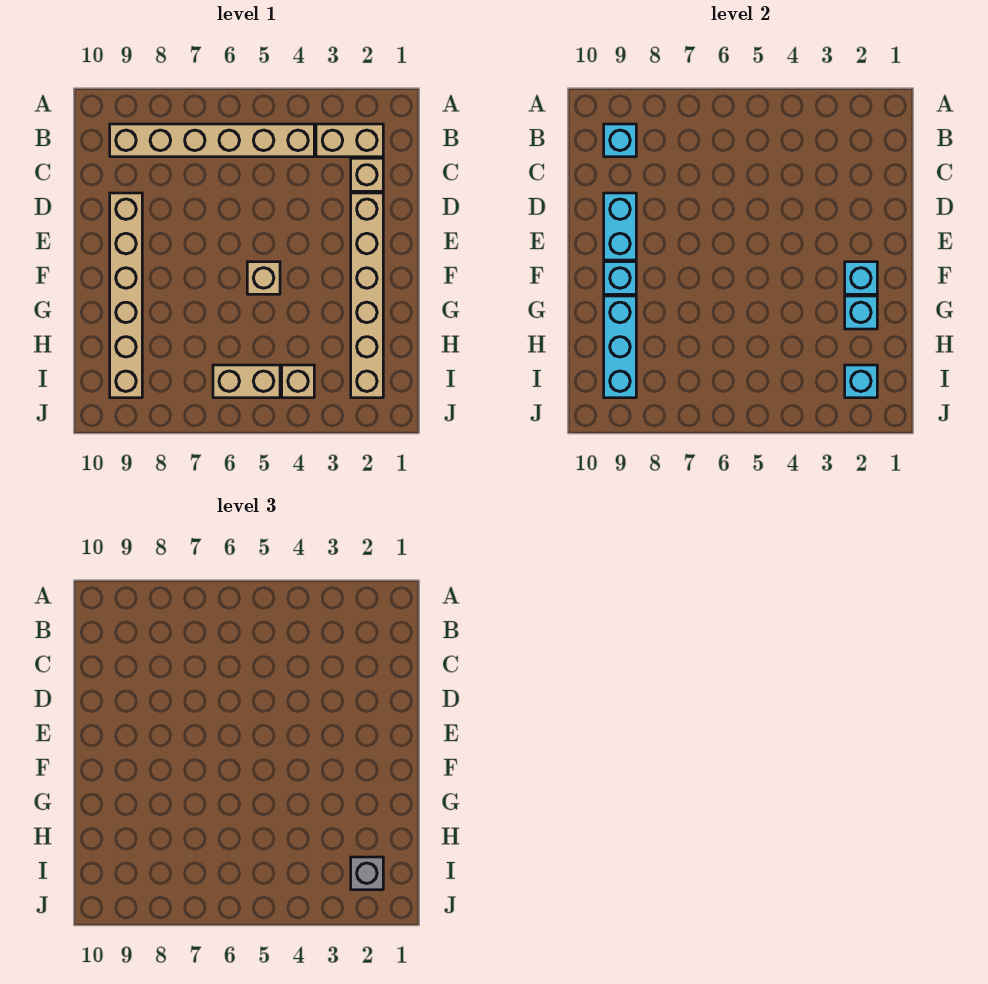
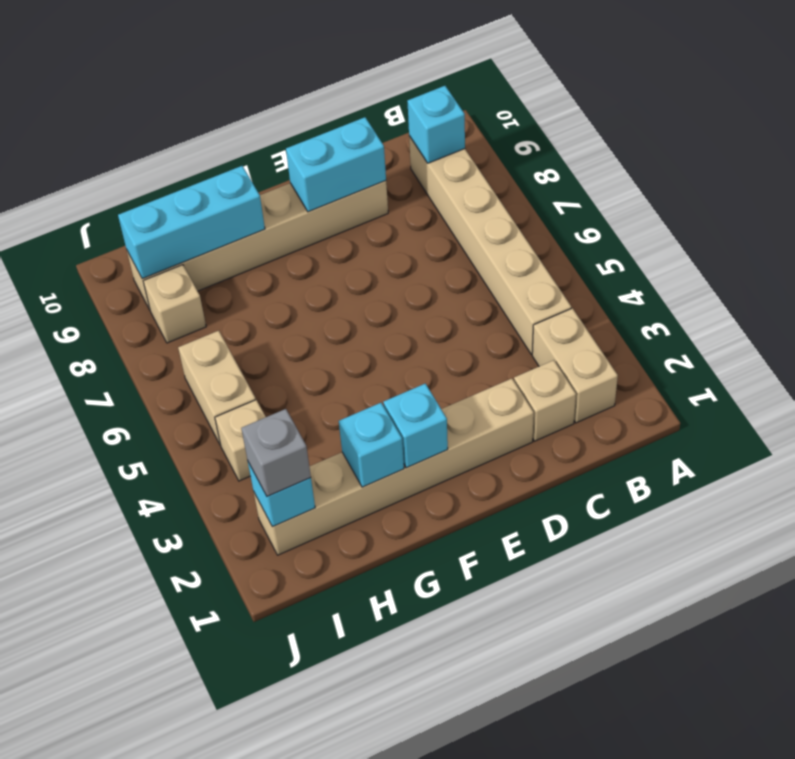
tan brick F5 level 1 -> tan brick I8 level 1
cyan brick F9 level 2 -> none

